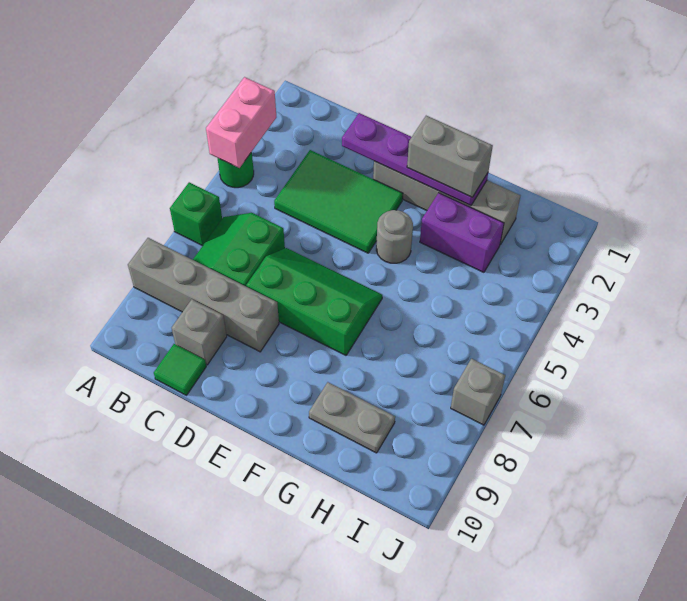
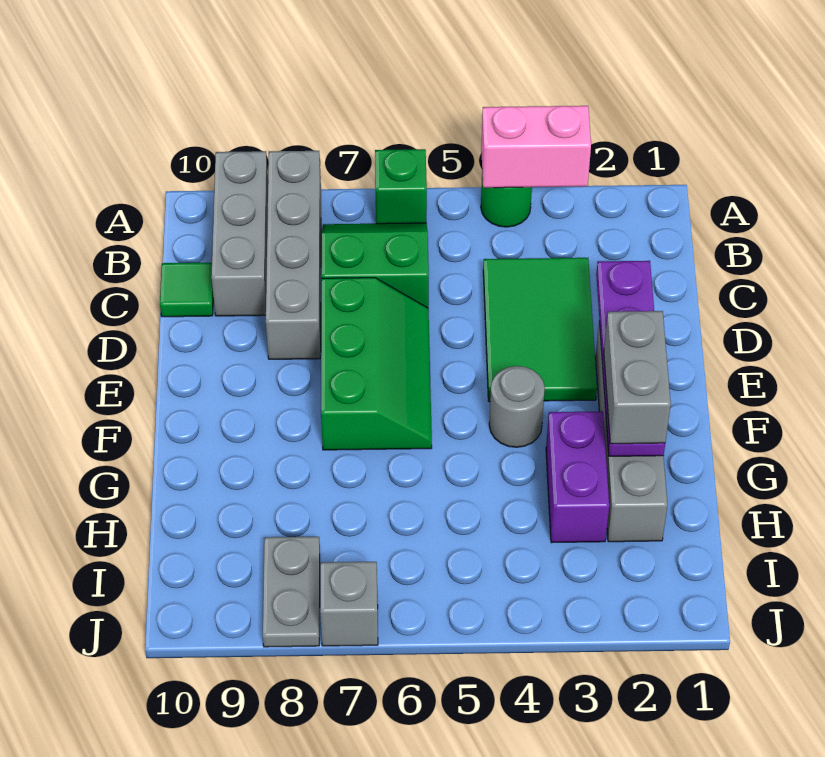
grey brick C9 level 1 -> grey brick A9:C9 level 1
grey plate G9:H9 level 1 -> grey plate I8:J8 level 1

